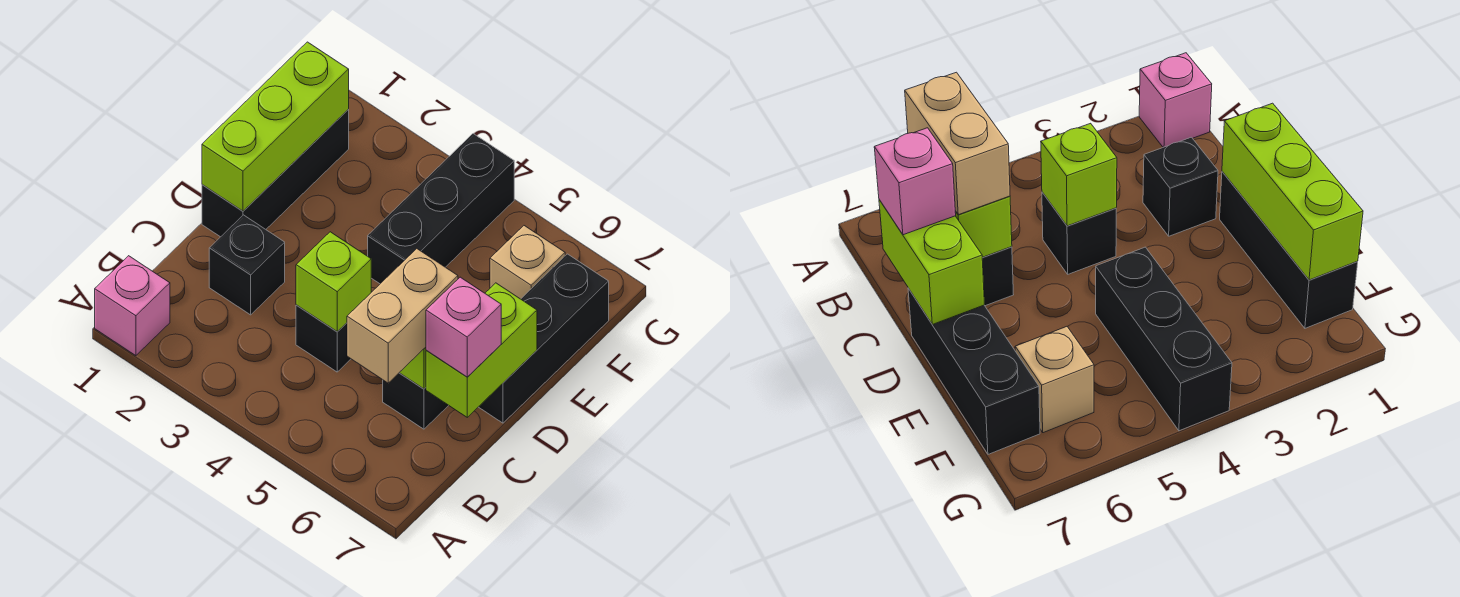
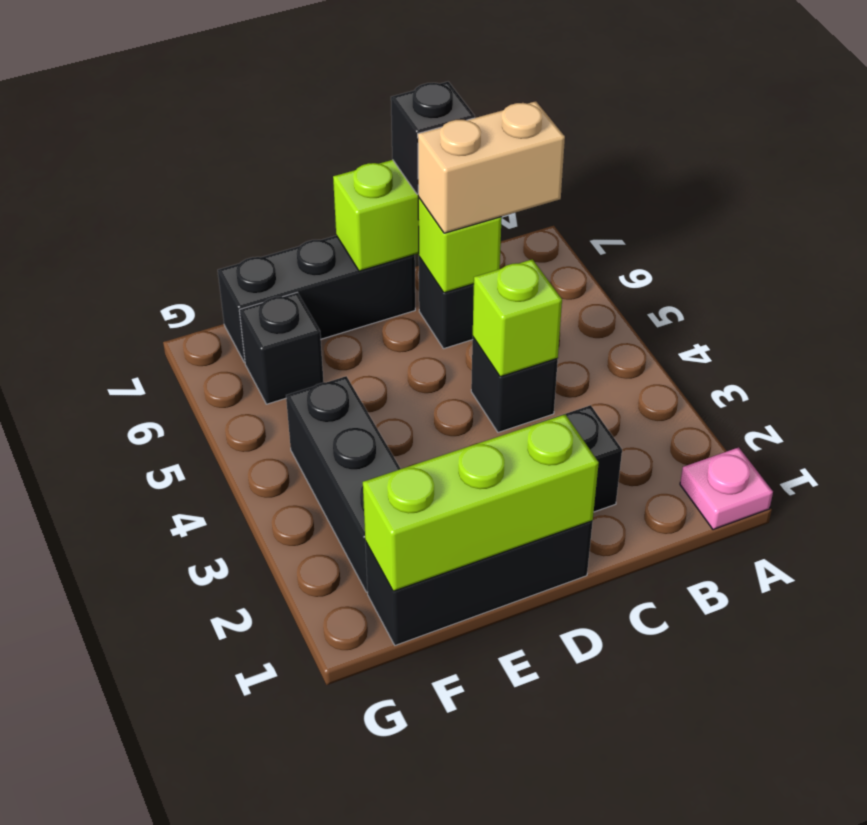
pink brick A1 level 1 -> pink plate A1 level 1
pink brick C7 level 3 -> black brick C7 level 3
black brick E4:G4 level 1 -> black brick F2:F4 level 1
tan brick F6 level 1 -> black brick F6 level 1

